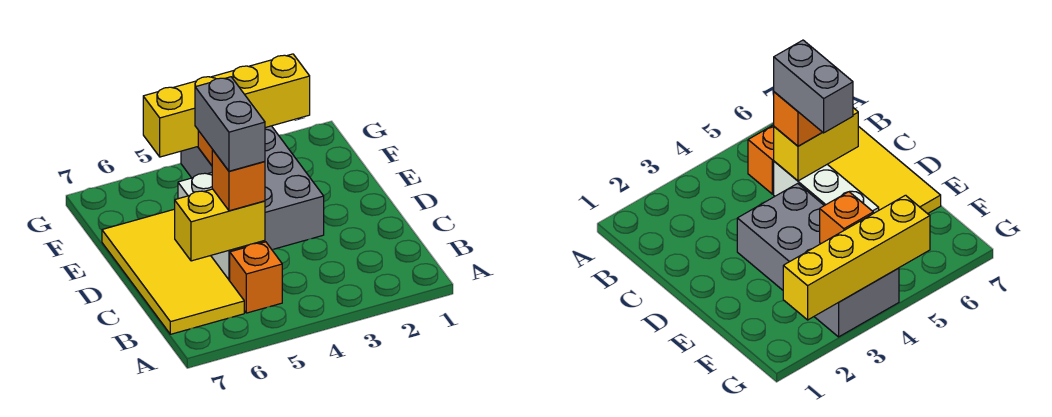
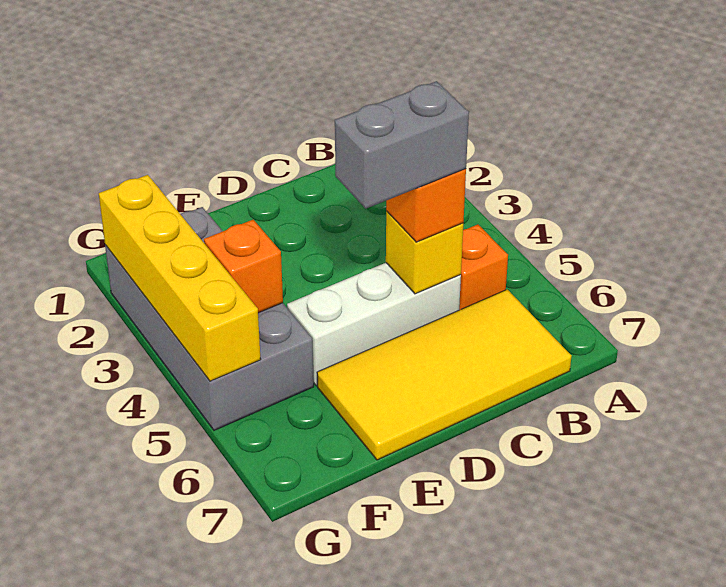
yellow brick C5:C6 level 2 -> yellow brick C5 level 2
grey brick D3:G4 level 1 -> grey brick F2:G5 level 1

